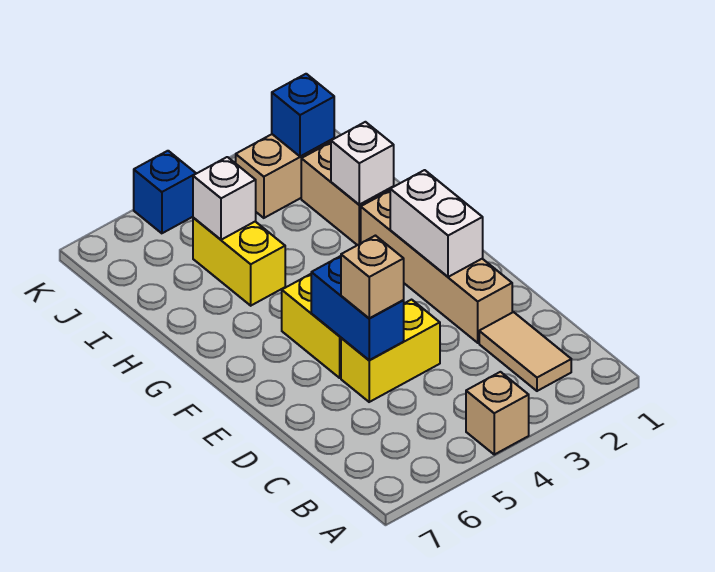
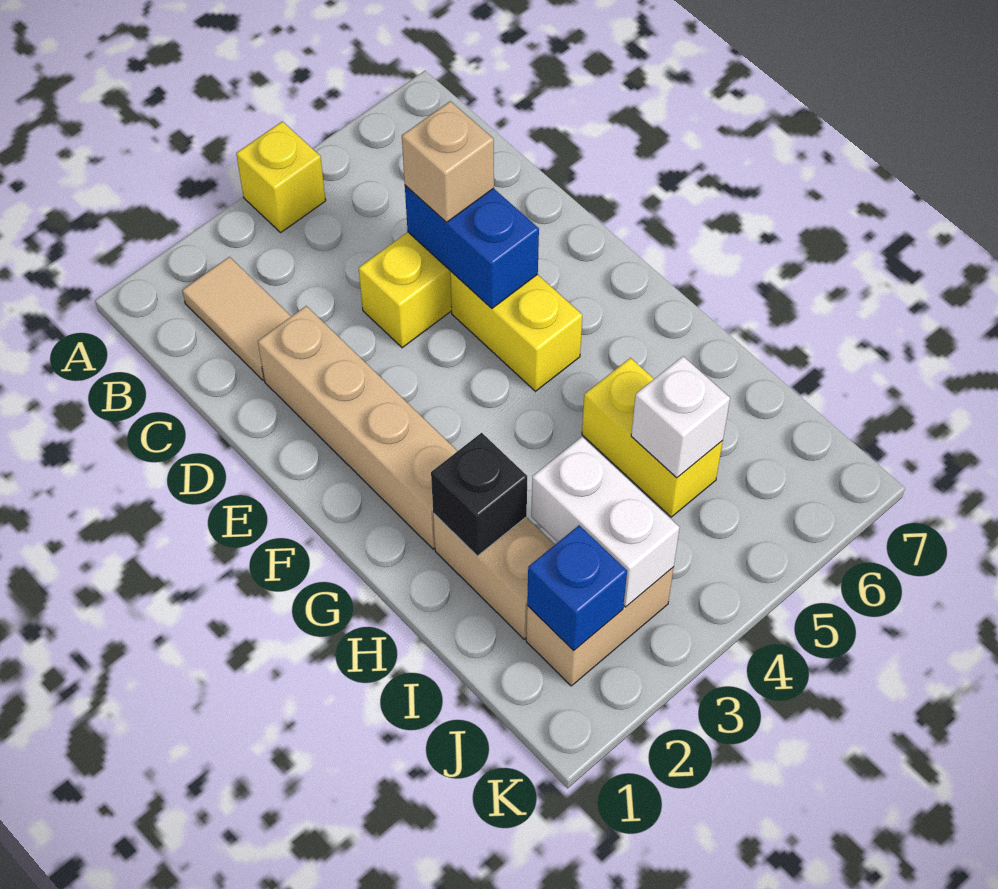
tan brick A4 level 1 -> yellow brick A4 level 1
white brick E2:F2 level 2 -> white brick I3:J3 level 2
white brick H2 level 2 -> black brick H2 level 2
blue brick K5 level 1 -> none

